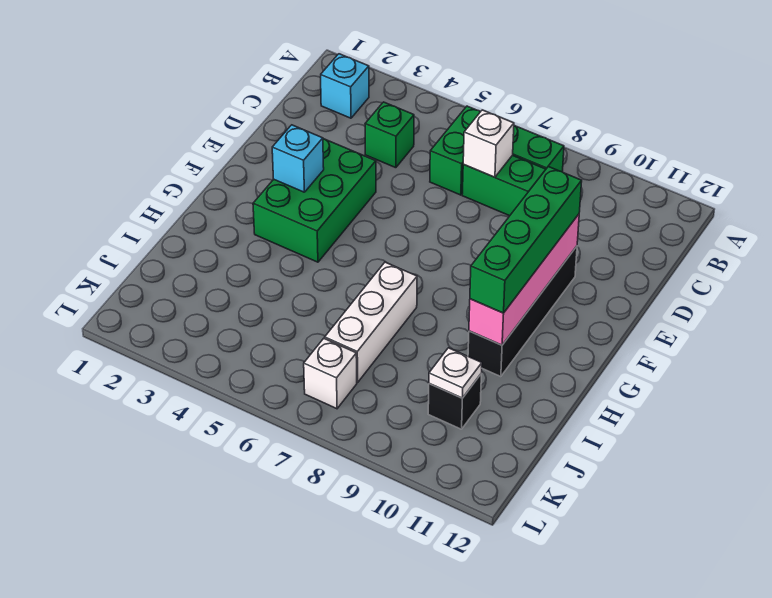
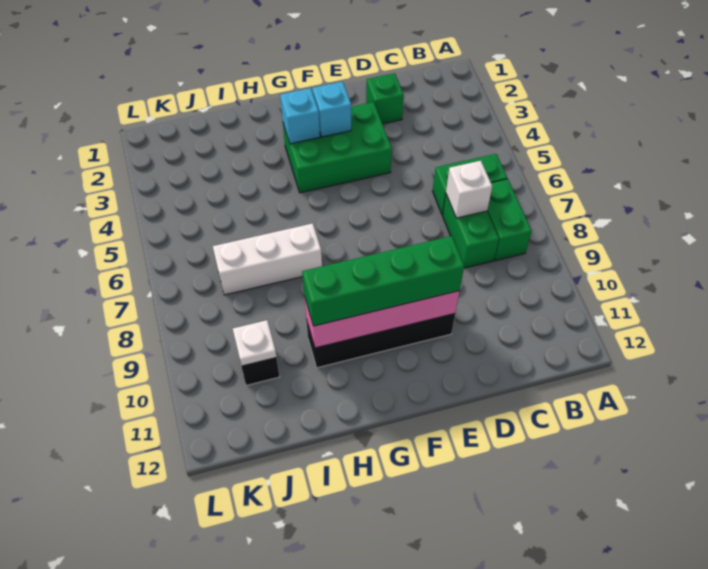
cyan brick B2 level 1 -> cyan brick G3 level 2
green brick C4 level 1 -> green brick D2 level 1
white brick K7 level 1 -> none

